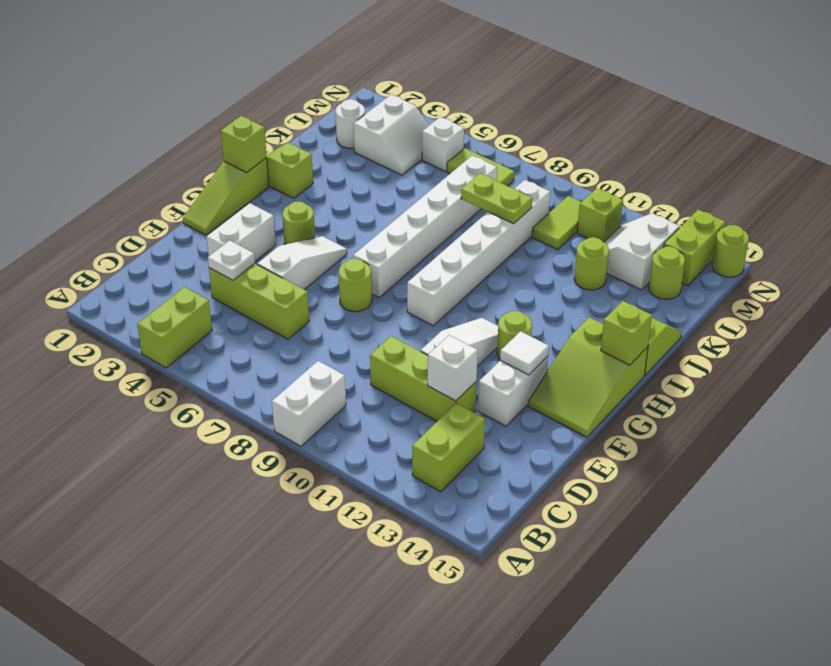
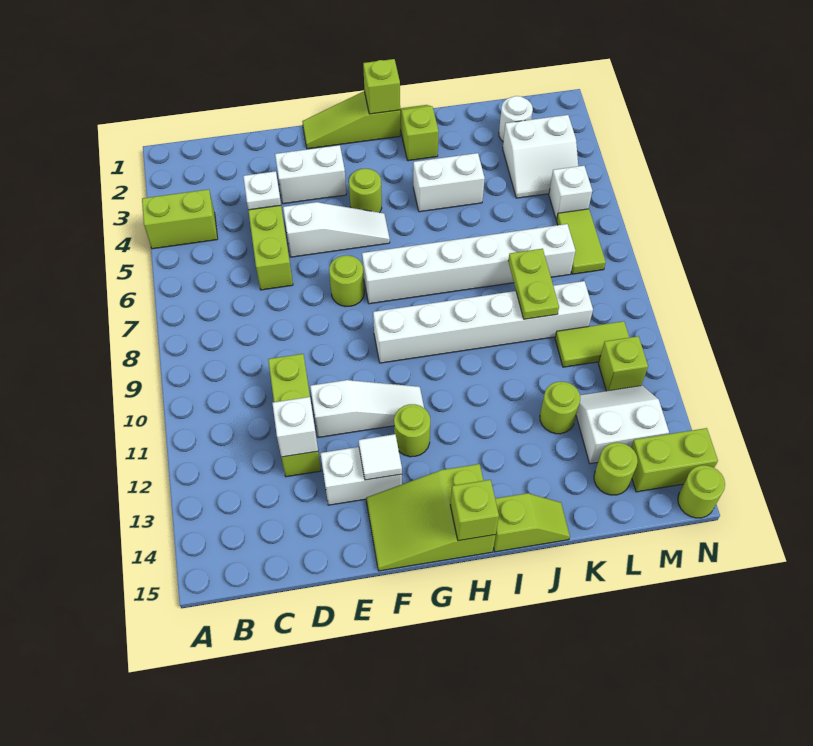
white brick A9:B9 level 1 -> white brick I4:J4 level 1
lime brick B13:C13 level 1 -> none

